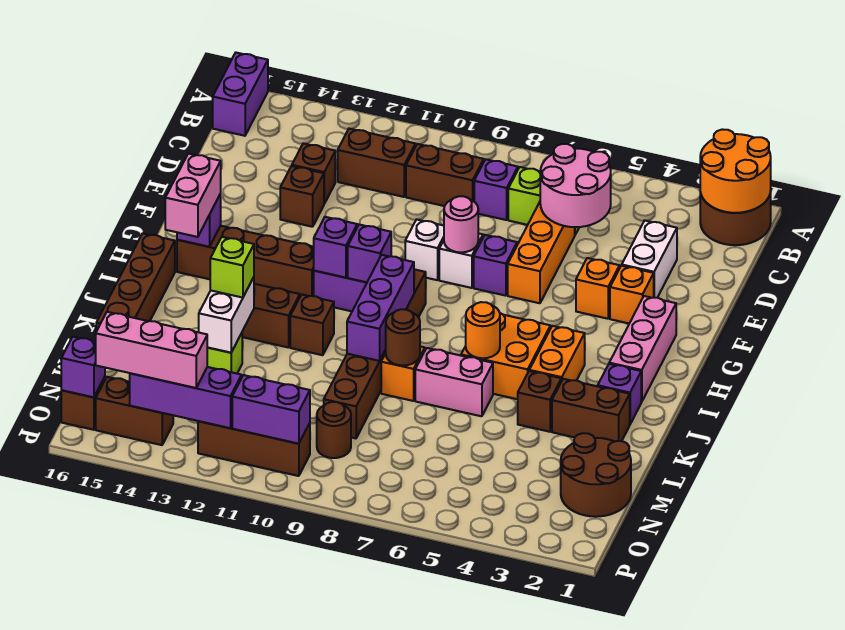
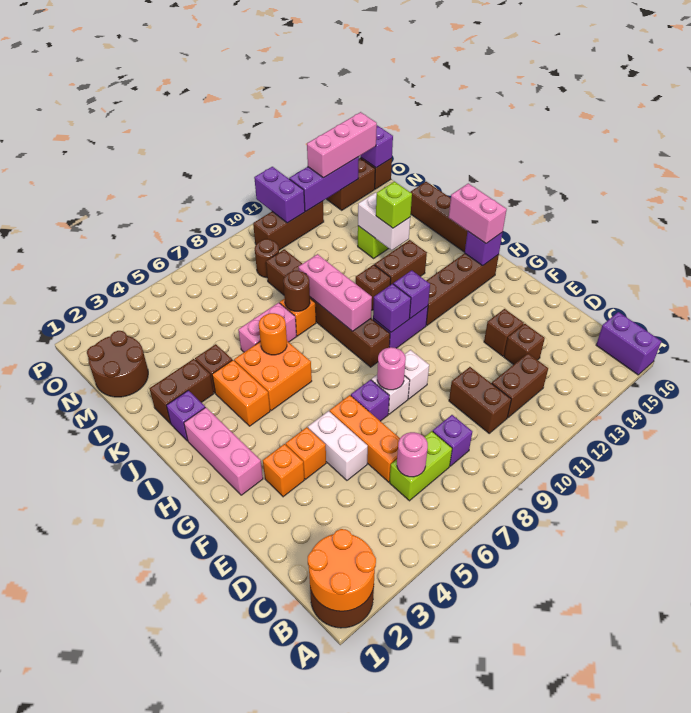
pink round brick C5:D6 level 2 -> pink round brick C6 level 2
brown brick C9:C10 level 1 -> brown brick C10:D10 level 1
white brick D3:E3 level 1 -> white brick E5:F5 level 1
purple brick I9:K9 level 2 -> pink brick I9:K9 level 2
purple brick O10:O11 level 2 -> purple brick O11:P11 level 2

